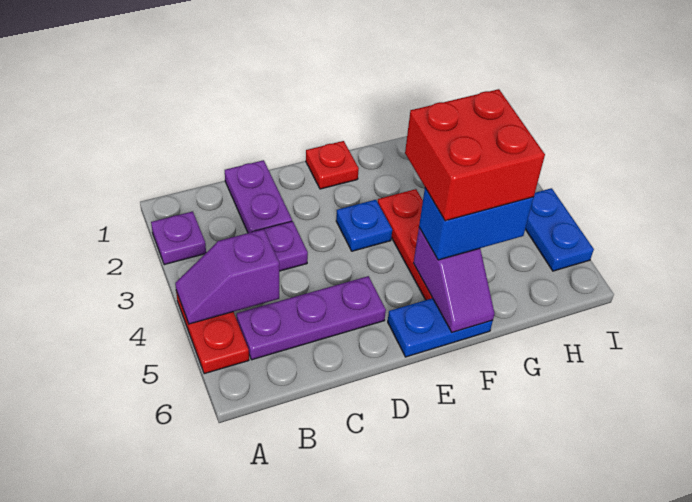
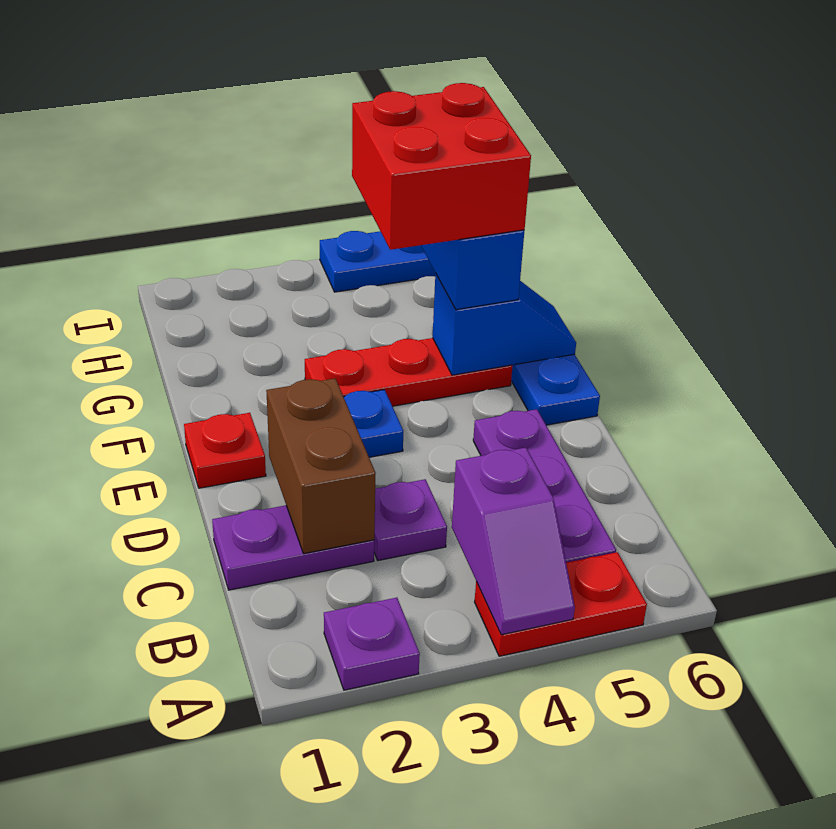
none -> brown brick C2:D2 level 2
purple slope F5:F6 level 2 top 5 -> blue slope F5:F6 level 2 top 5

